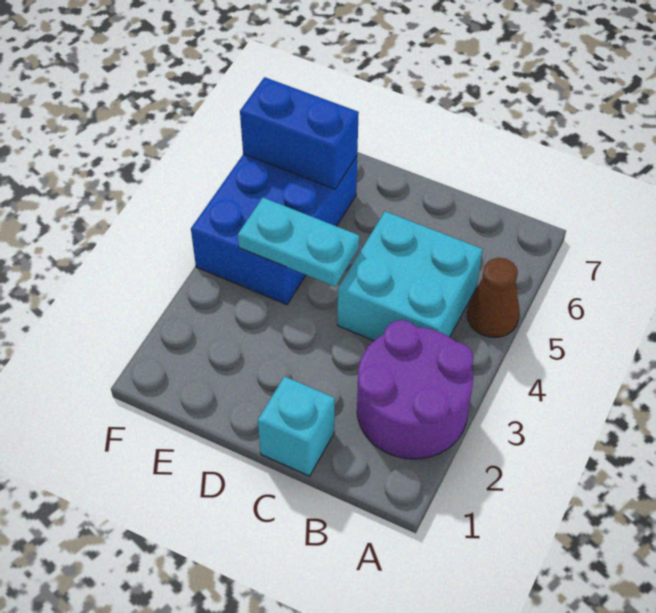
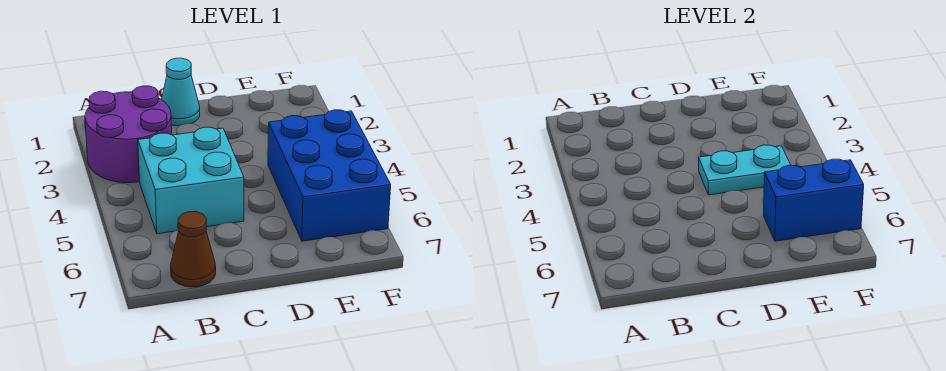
brown cone A5 level 1 -> brown cone B7 level 1
cyan brick C1 level 1 -> cyan cone C1 level 1

